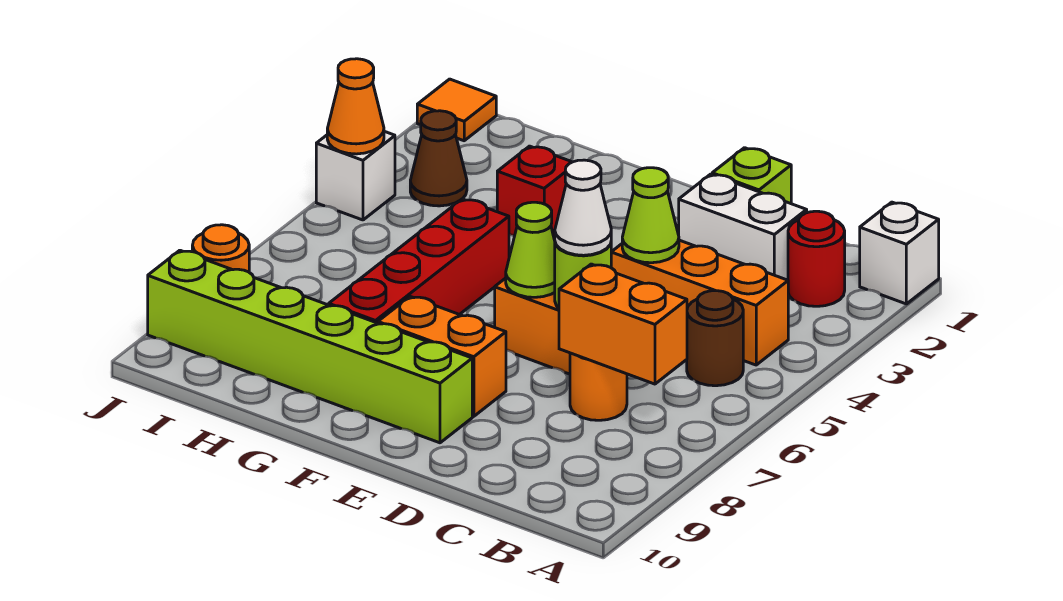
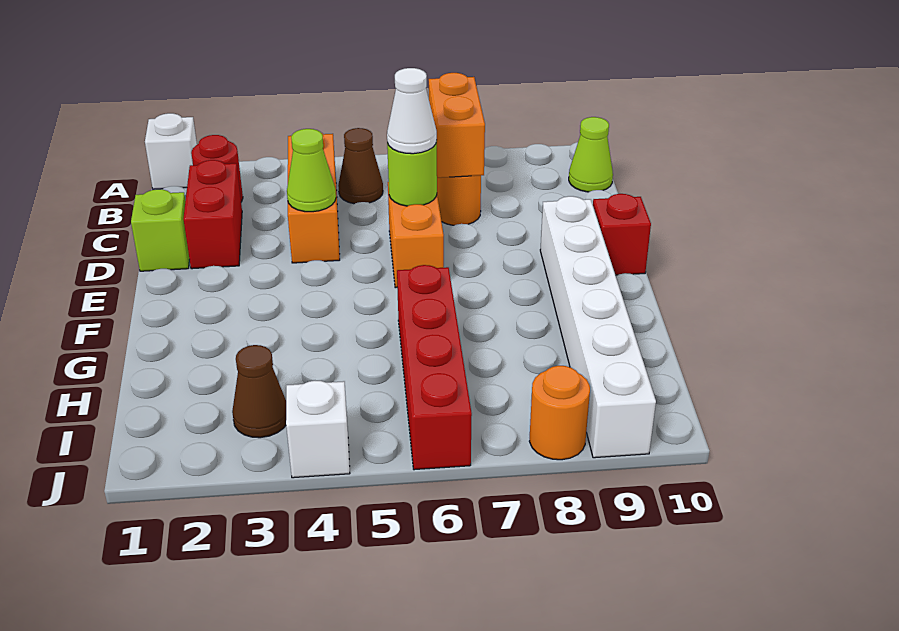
brown round brick B5 level 1 -> brown cone B5 level 1
white brick C2:D2 level 1 -> red brick C2:D2 level 1
lime cone E6 level 2 -> lime cone B10 level 1
orange brick E8:F8 level 1 -> none
lime brick E9:J9 level 1 -> white brick E9:J9 level 1
red brick G3 level 1 -> red brick E10 level 1
red brick G5:G8 level 1 -> red brick G6:J6 level 1
orange tile J1 level 1 -> none
orange cone J4 level 2 -> none

